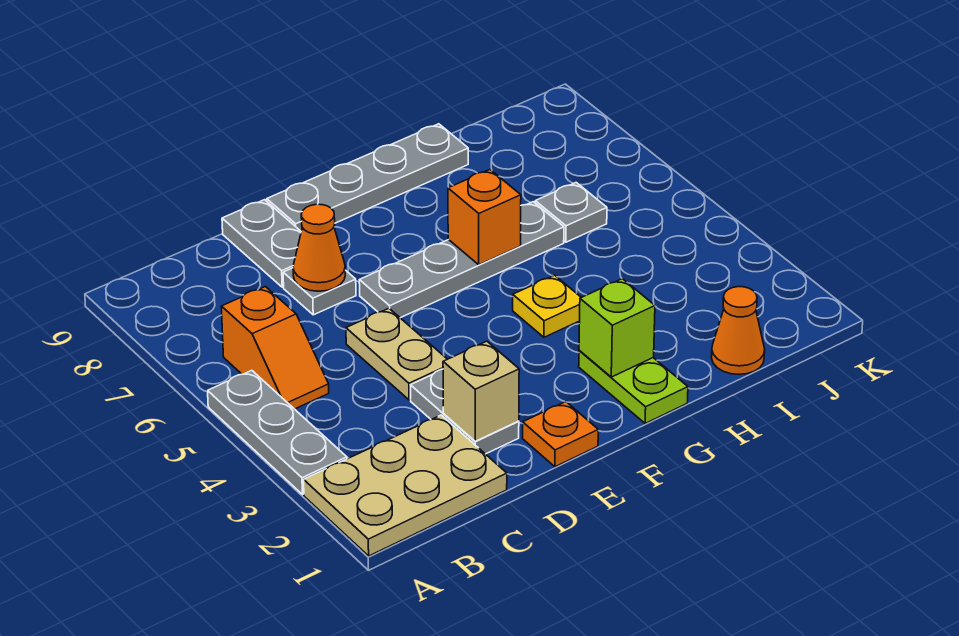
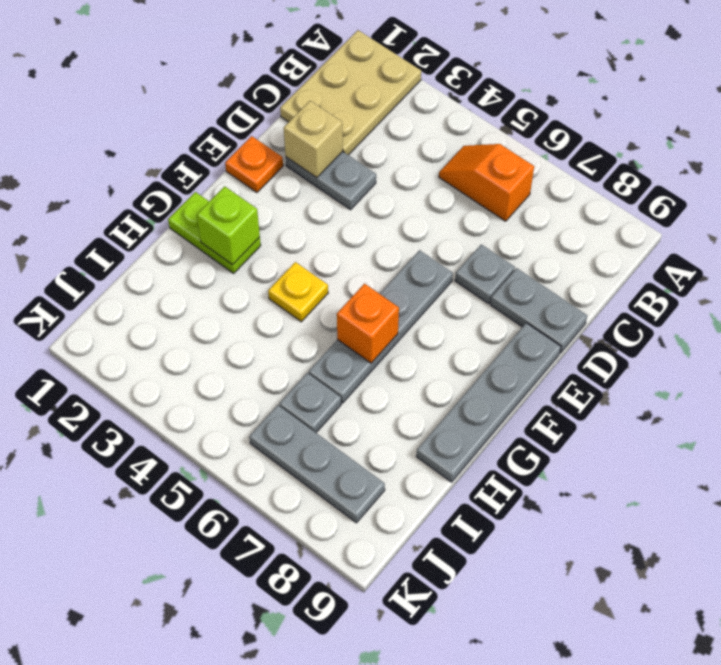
grey plate A3:A5 level 1 -> grey plate J6:J8 level 1
tan plate D4:D5 level 1 -> none
orange cone D7 level 2 -> none
orange cone I1 level 1 -> none

